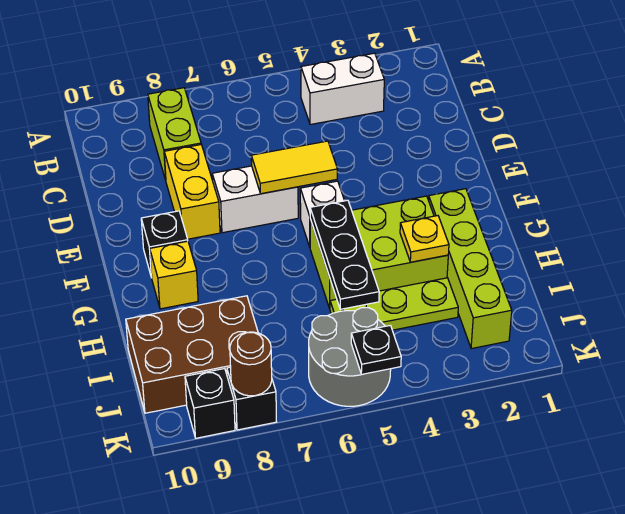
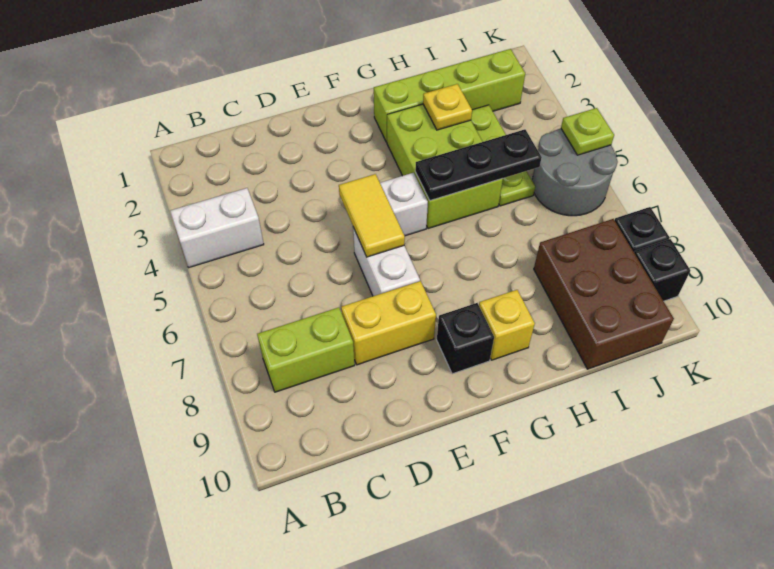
white brick B3:B4 level 1 -> white brick A4:B4 level 1
black plate K5 level 2 -> lime plate K5 level 2
brown round brick K8 level 2 -> none

